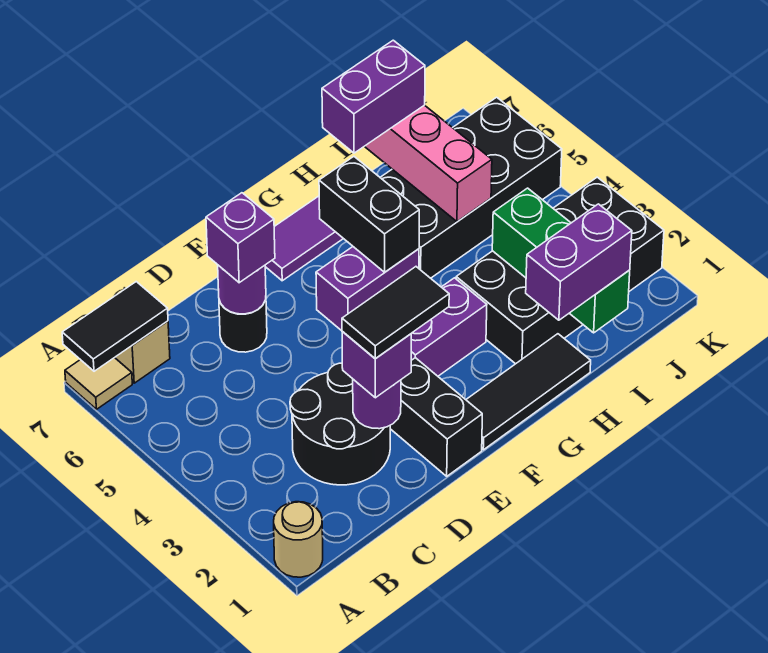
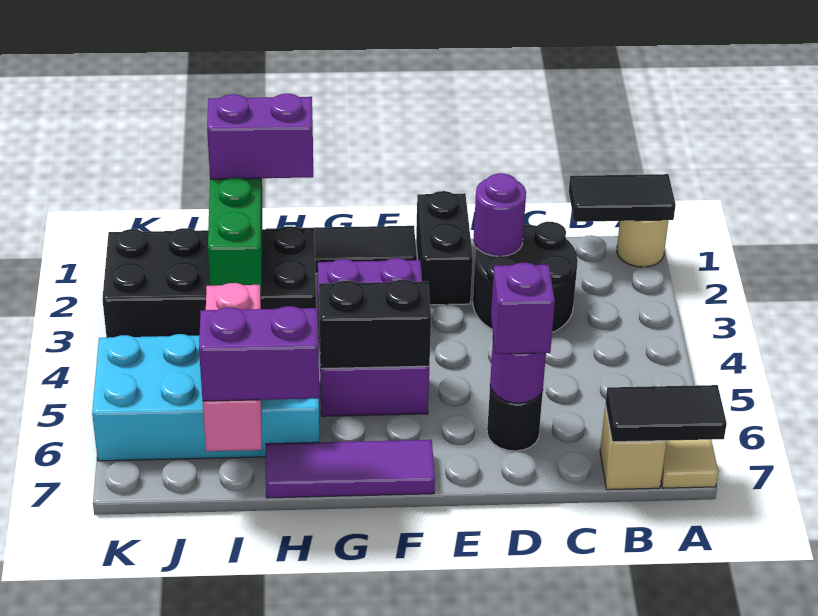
purple brick D2 level 3 -> none
black tile D2:E2 level 4 -> black tile A1:B1 level 2
black brick G5:G6 level 2 -> black brick F5:G5 level 2
black brick H5:K6 level 1 -> cyan brick H5:K6 level 1

